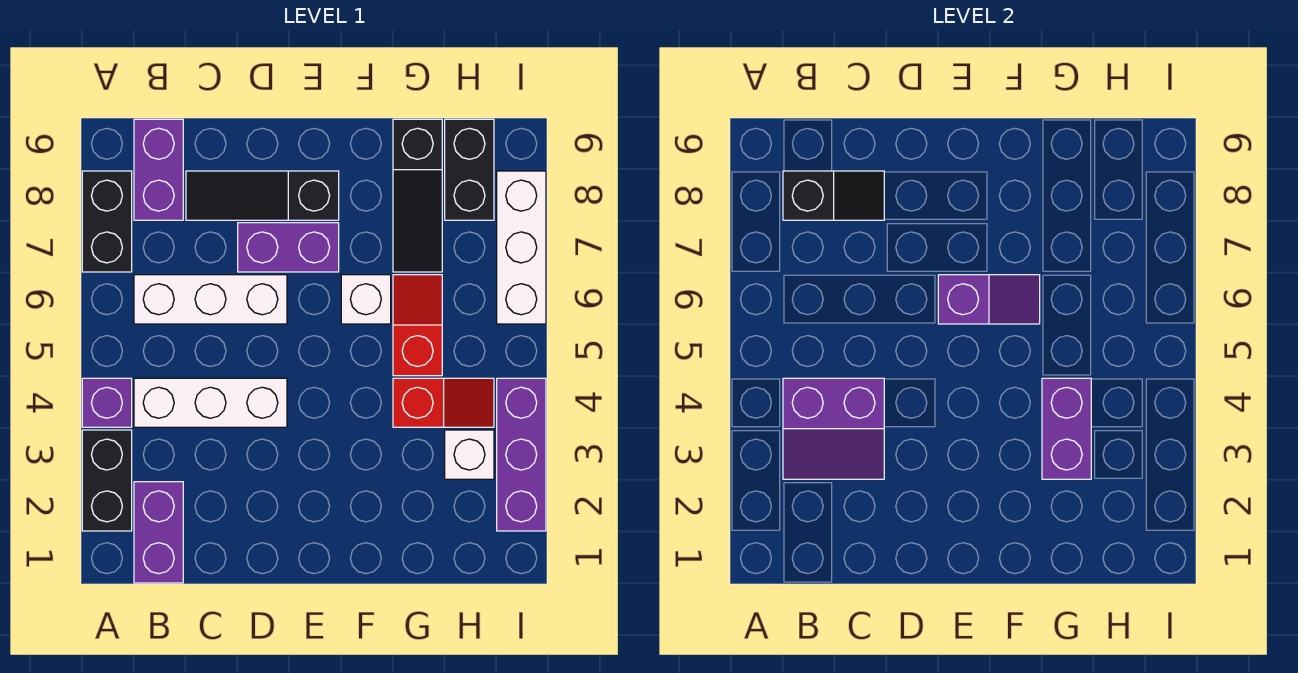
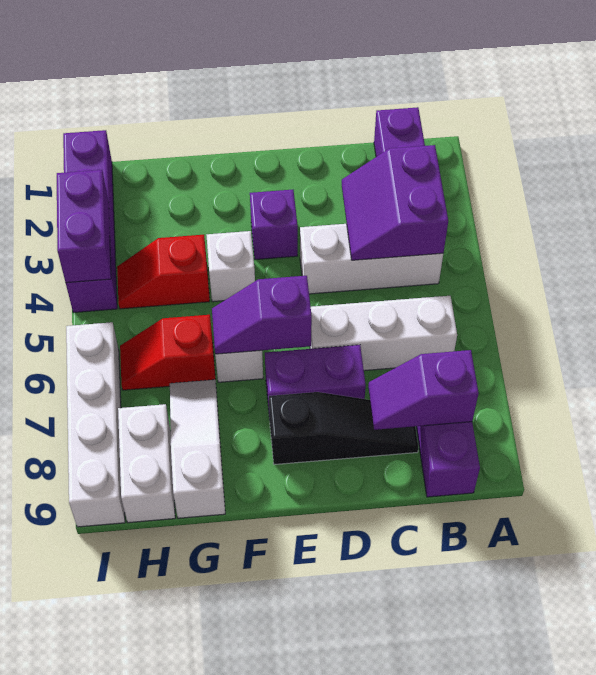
black brick A2:A3 level 1 -> none
purple brick A4 level 1 -> purple brick E3 level 1
black brick A7:A8 level 1 -> none
purple slope B3:C4 level 2 top 4 -> purple slope B3:C4 level 2 top B
black slope B8:C8 level 2 top B -> purple slope B8:C8 level 2 top B
purple brick G3:G4 level 2 -> purple brick I3:I4 level 2
red slope G5:G6 level 1 top 5 -> red slope G6:H6 level 1 top G
black slope G7:G9 level 1 top 9 -> white slope G7:G9 level 1 top 9
white brick H3 level 1 -> white brick F4 level 1
black brick H8:H9 level 1 -> white brick H8:H9 level 1
purple brick I2:I4 level 1 -> purple brick I1:I4 level 1
white brick I6:I8 level 1 -> white brick I6:I9 level 1

